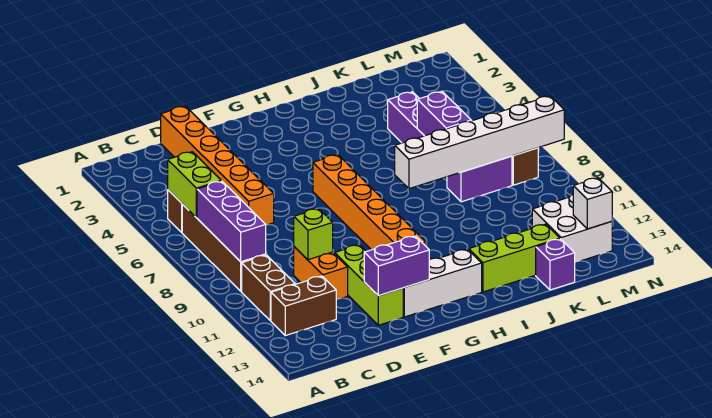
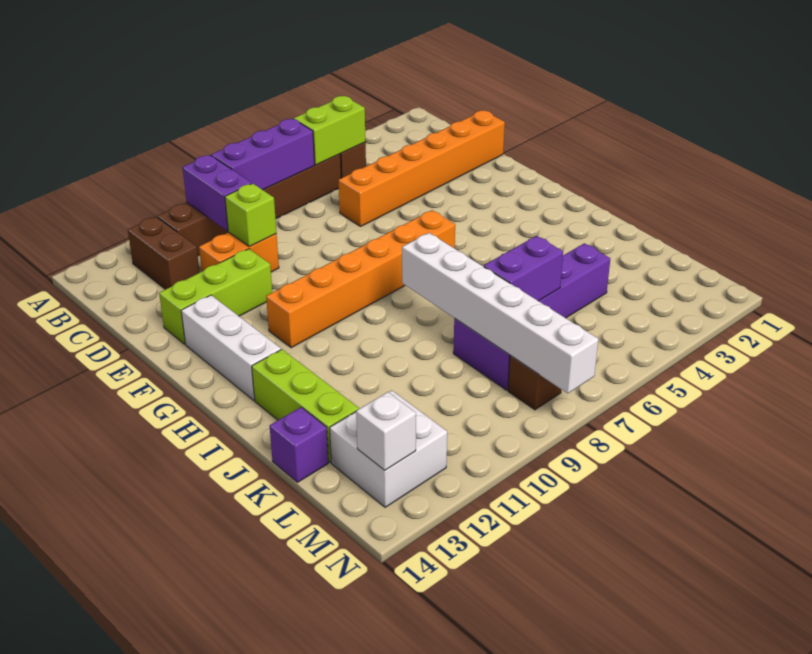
purple brick E13:F13 level 2 -> purple brick B10:C10 level 2

